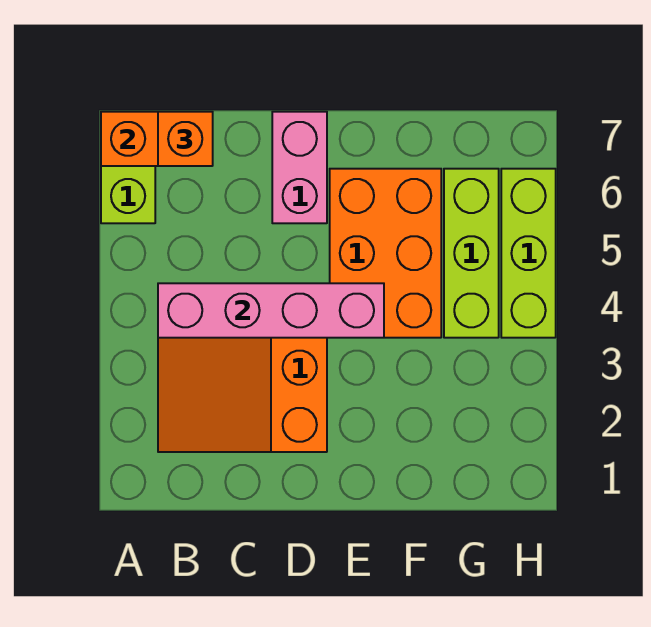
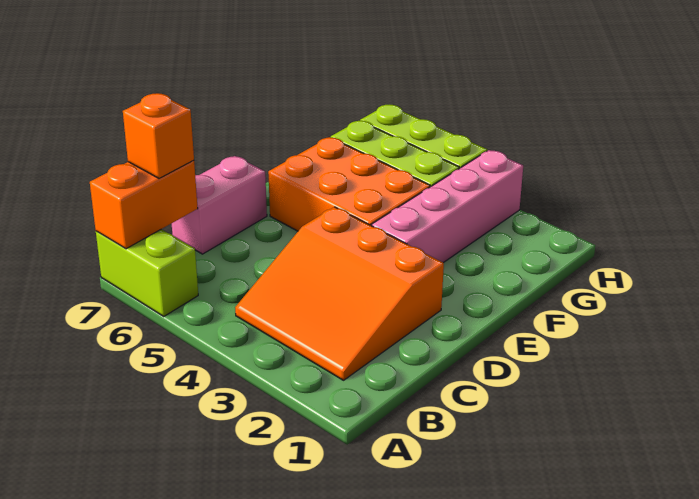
pink brick B4:E4 level 2 -> pink brick E3:H3 level 1
pink brick D6:D7 level 1 -> pink brick C7:D7 level 1

